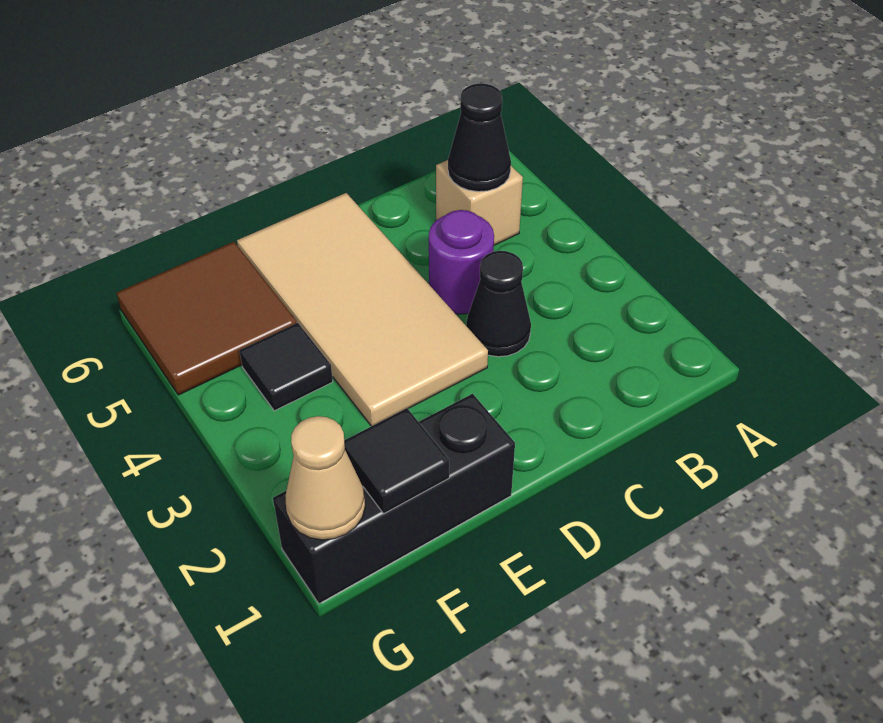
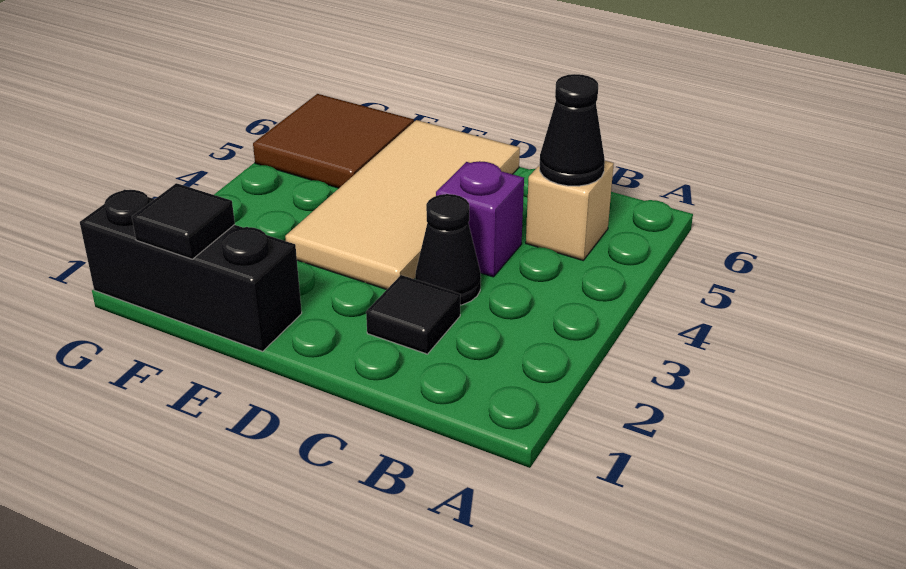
purple round brick C4 level 1 -> purple brick C4 level 1
black tile F4 level 1 -> black tile C2 level 1
tan cone G1 level 2 -> none

